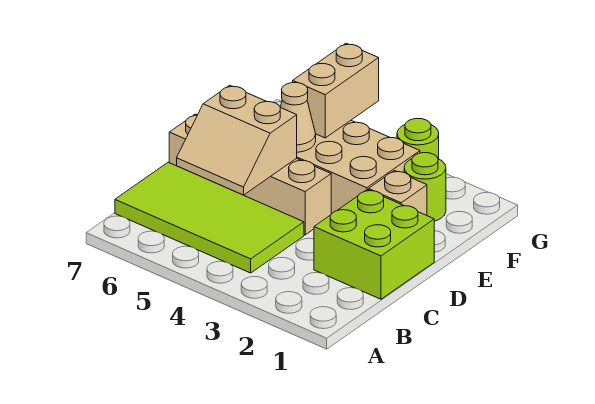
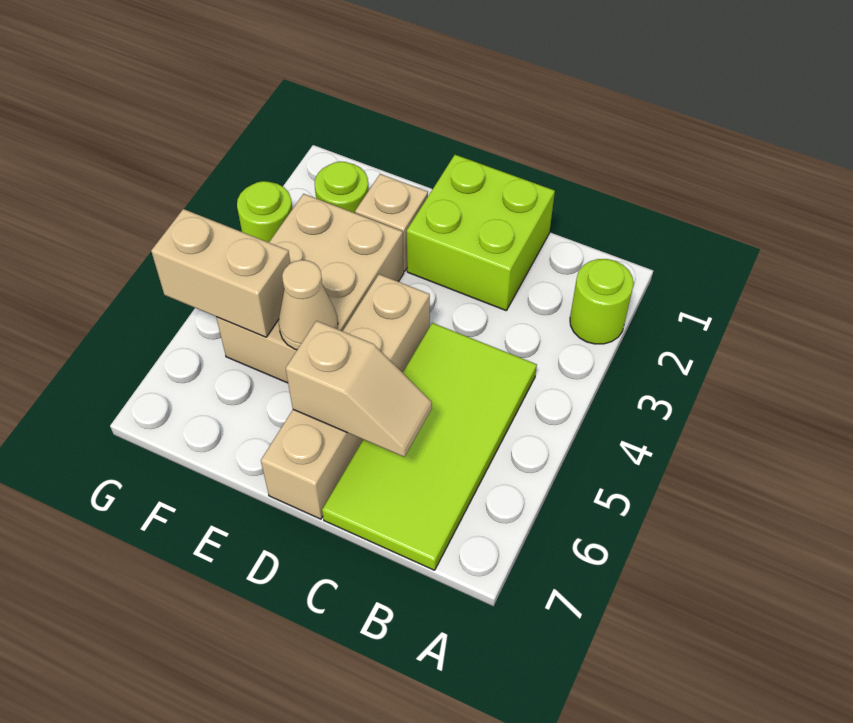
none -> lime round brick A2 level 1
tan slope C5:D6 level 2 top D -> tan slope C6:D6 level 2 top D

